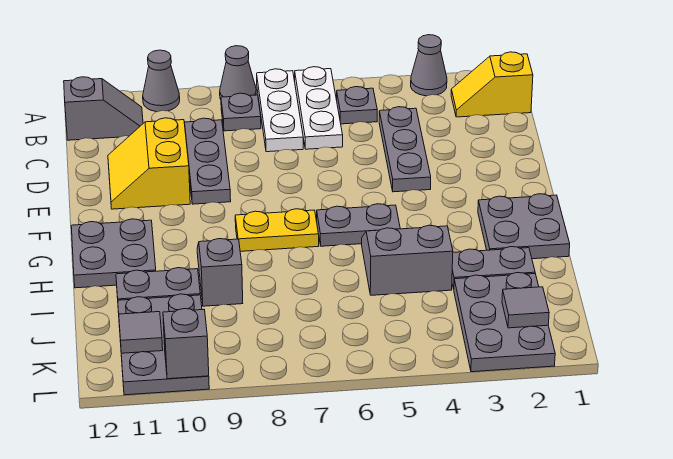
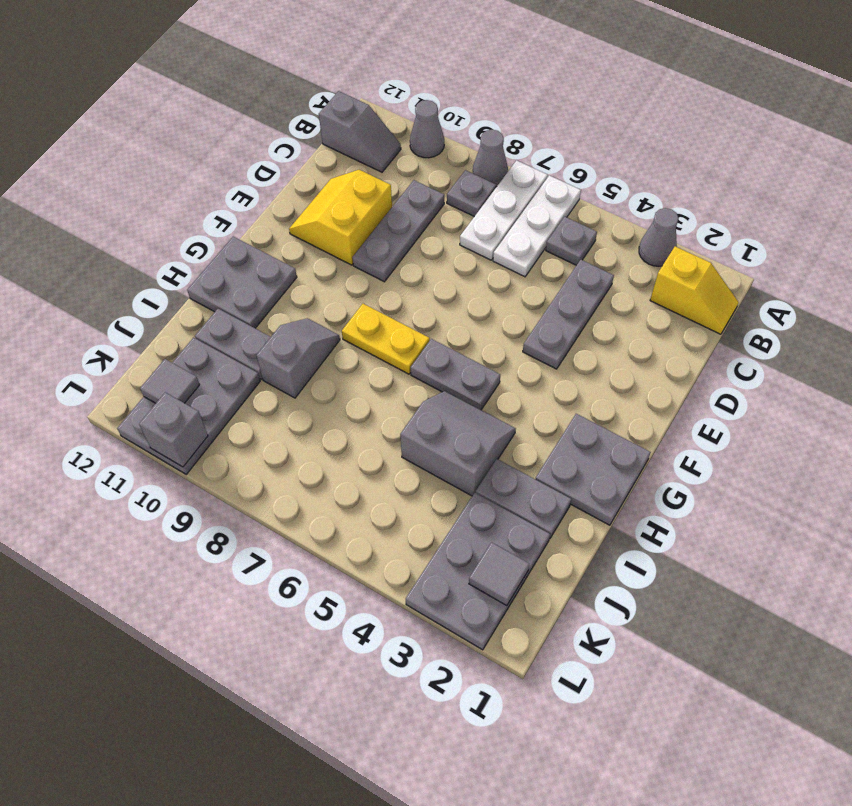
yellow slope B1:B2 level 1 top 1 -> yellow slope B1:B2 level 1 top 2

